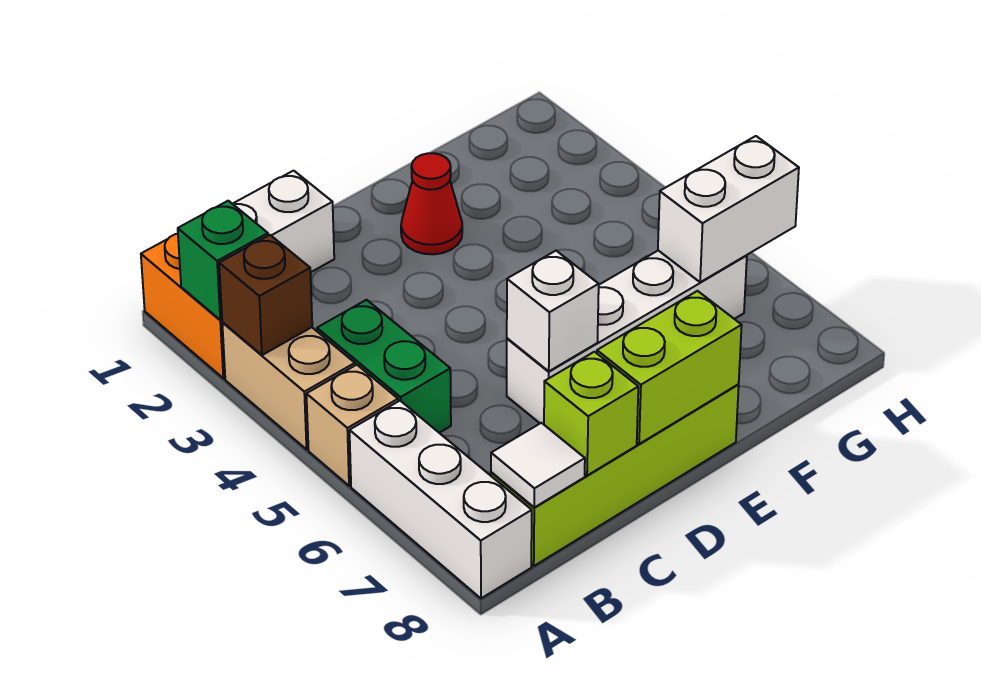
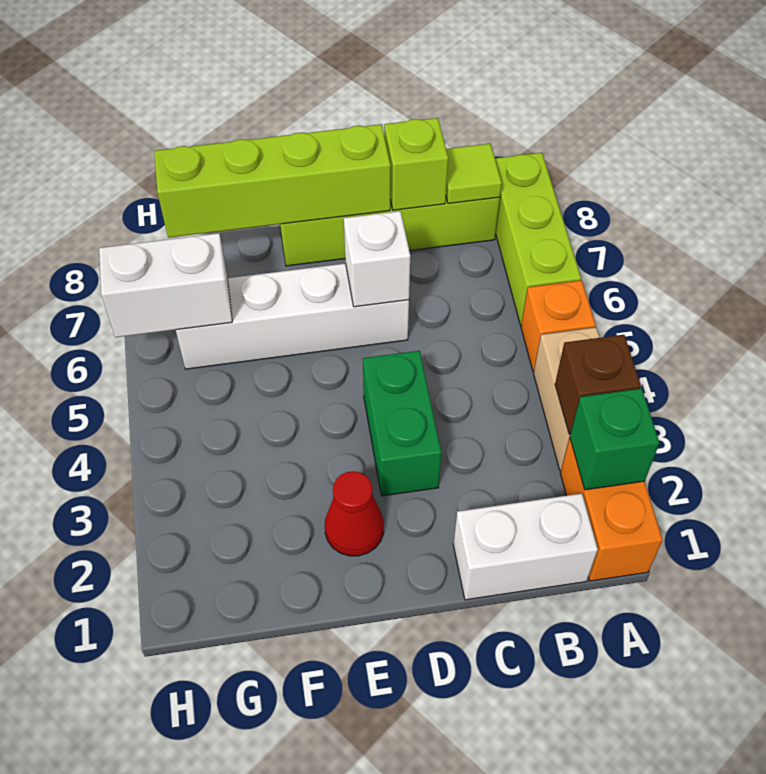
tan brick A5 level 1 -> orange brick A5 level 1
white brick A6:A8 level 1 -> lime brick A6:A8 level 1
green brick B4:B5 level 1 -> green brick D3:D4 level 1
white tile B8 level 2 -> lime tile B8 level 2
lime brick D8:E8 level 2 -> lime brick D8:G8 level 2

